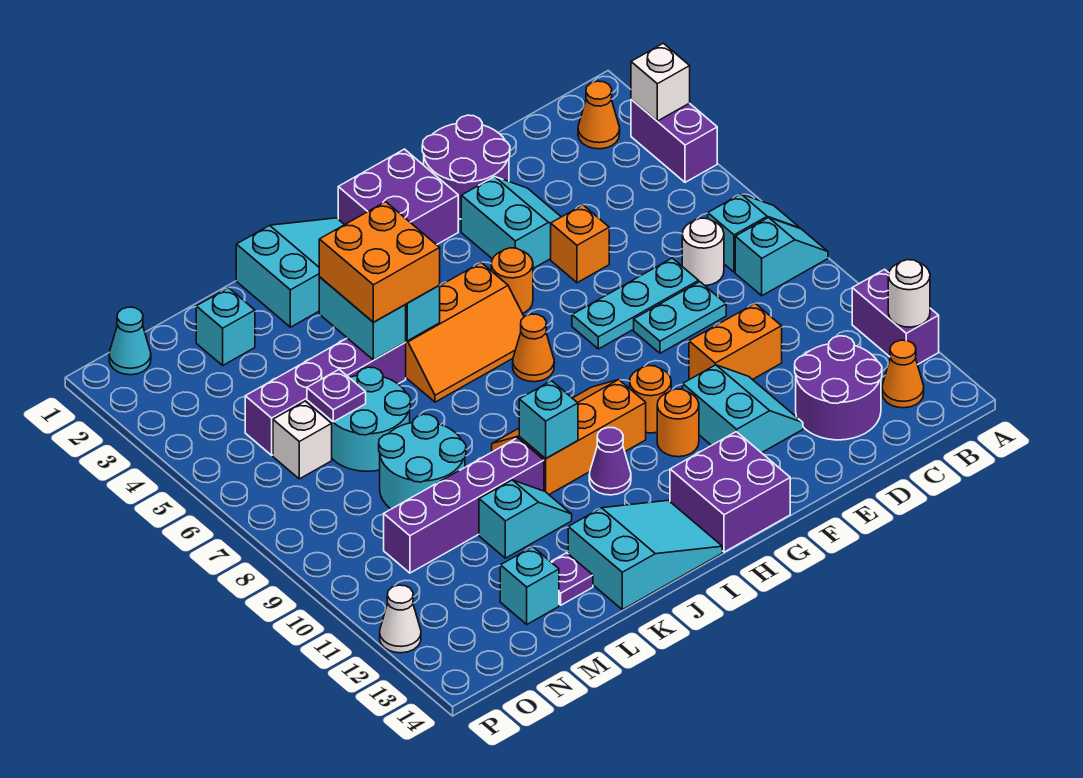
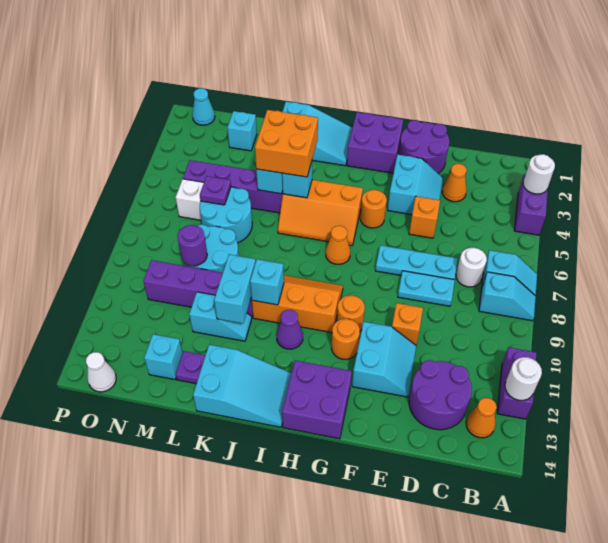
white brick A3 level 2 -> white round brick A3 level 2
orange cone B2 level 1 -> orange cone D3 level 1
orange brick D10:E10 level 1 -> orange brick E10 level 1
none -> cyan brick K10:K11 level 2
none -> purple round brick M9 level 2
white cone P12 level 1 -> white cone O14 level 1

